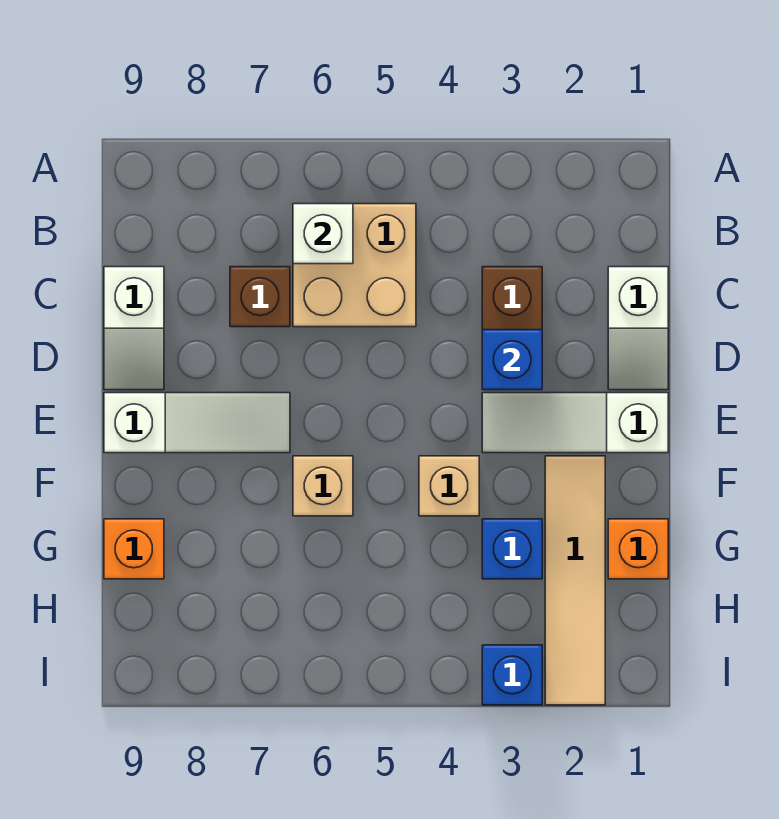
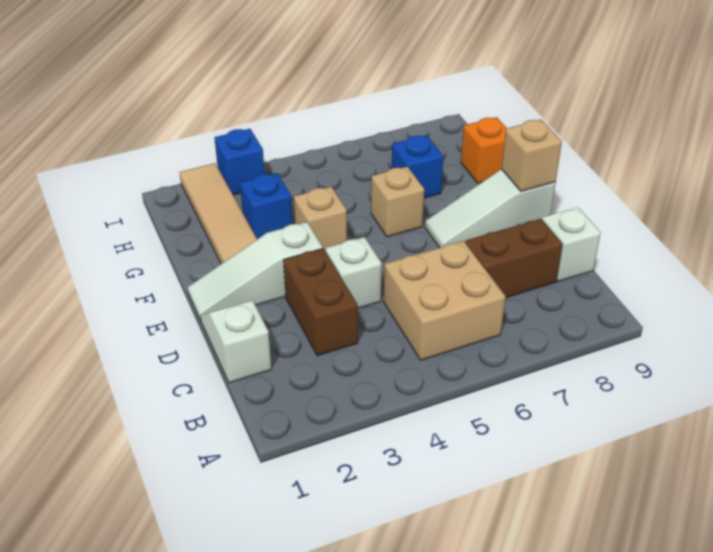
white brick B6 level 2 -> white brick D4 level 1
brown brick C7 level 1 -> brown brick C7:C8 level 1
blue brick D3 level 2 -> blue brick G7 level 1
white slope E1:E3 level 1 top 1 -> white slope E1:E3 level 1 top 3
none -> tan brick E9 level 2
orange brick G1 level 1 -> none

